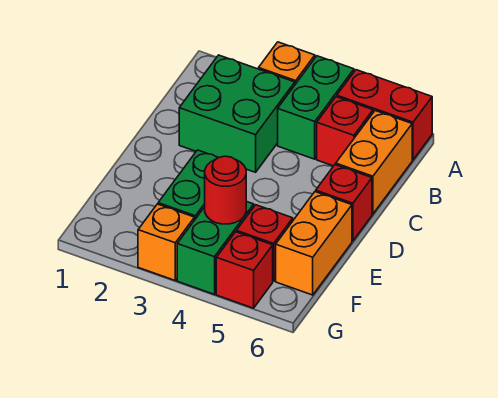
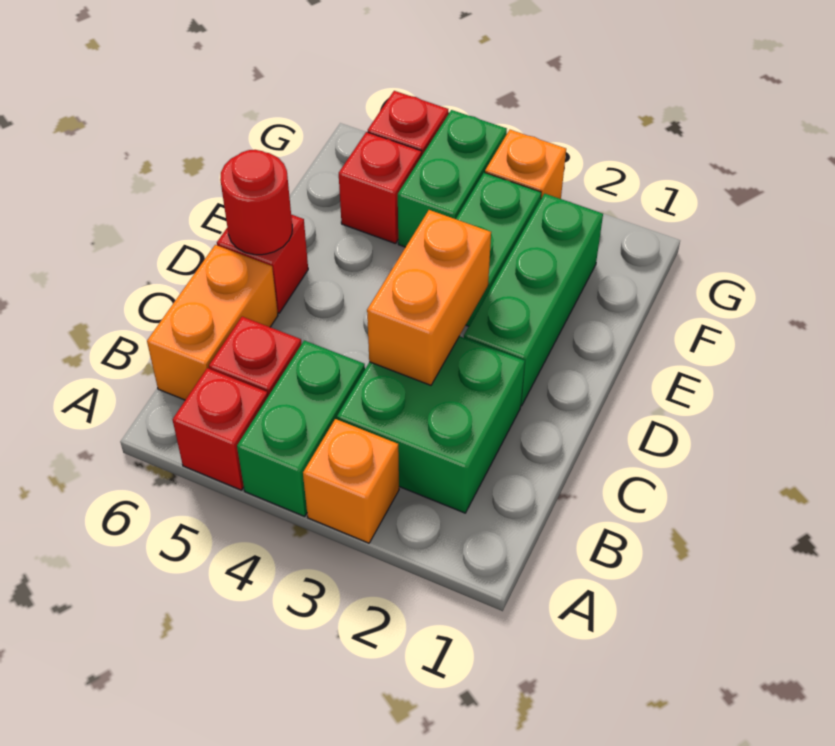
red brick A5:A6 level 1 -> red brick A5 level 1
none -> green brick D2:F2 level 1
orange brick E6:F6 level 1 -> orange brick C3:D3 level 2
red round brick F4 level 2 -> red round brick D6 level 2

